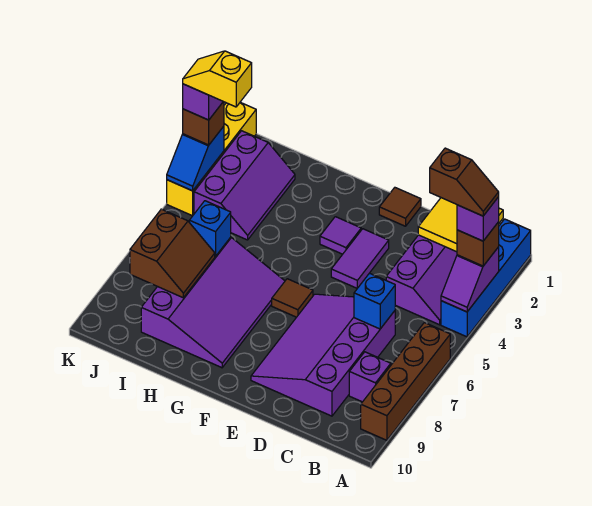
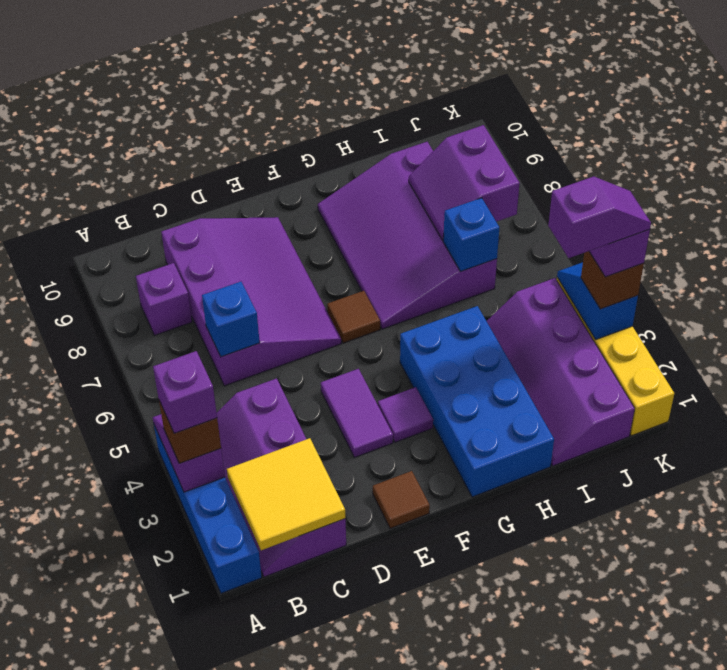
brown slope A3:B3 level 5 top B -> none
brown brick A6:A9 level 1 -> none
none -> blue brick G1:H4 level 1
purple slope I2:J4 level 1 top J -> purple slope I1:J4 level 1 top J
brown slope I7:J8 level 2 top J -> purple slope I7:J8 level 2 top J
yellow slope J3:K3 level 5 top J -> purple slope J3:K3 level 5 top J

